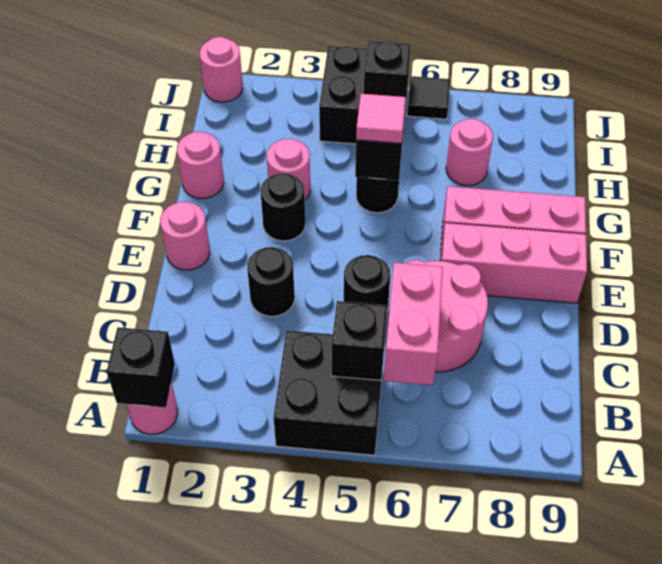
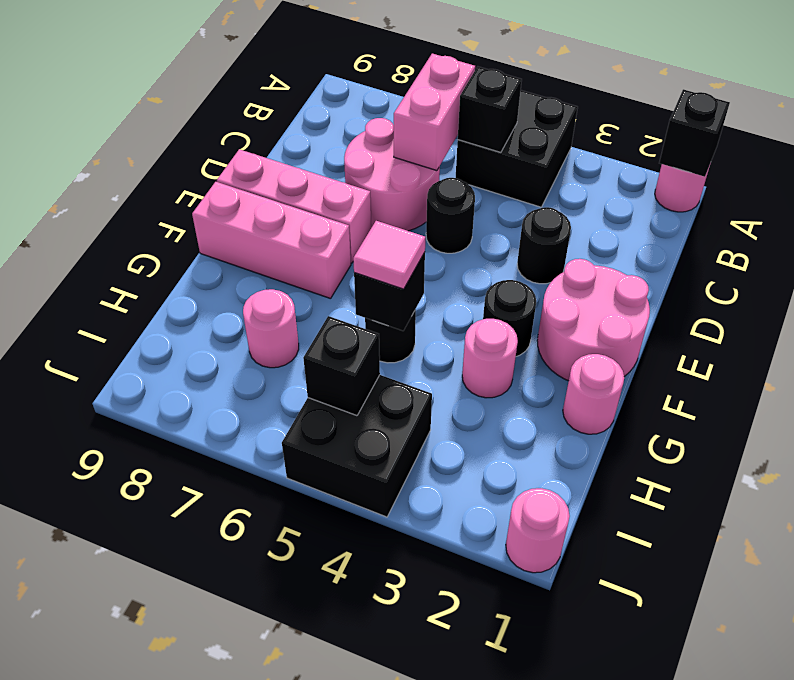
pink round brick E1 level 1 -> pink round brick E1:F2 level 1
black tile J6 level 1 -> none

